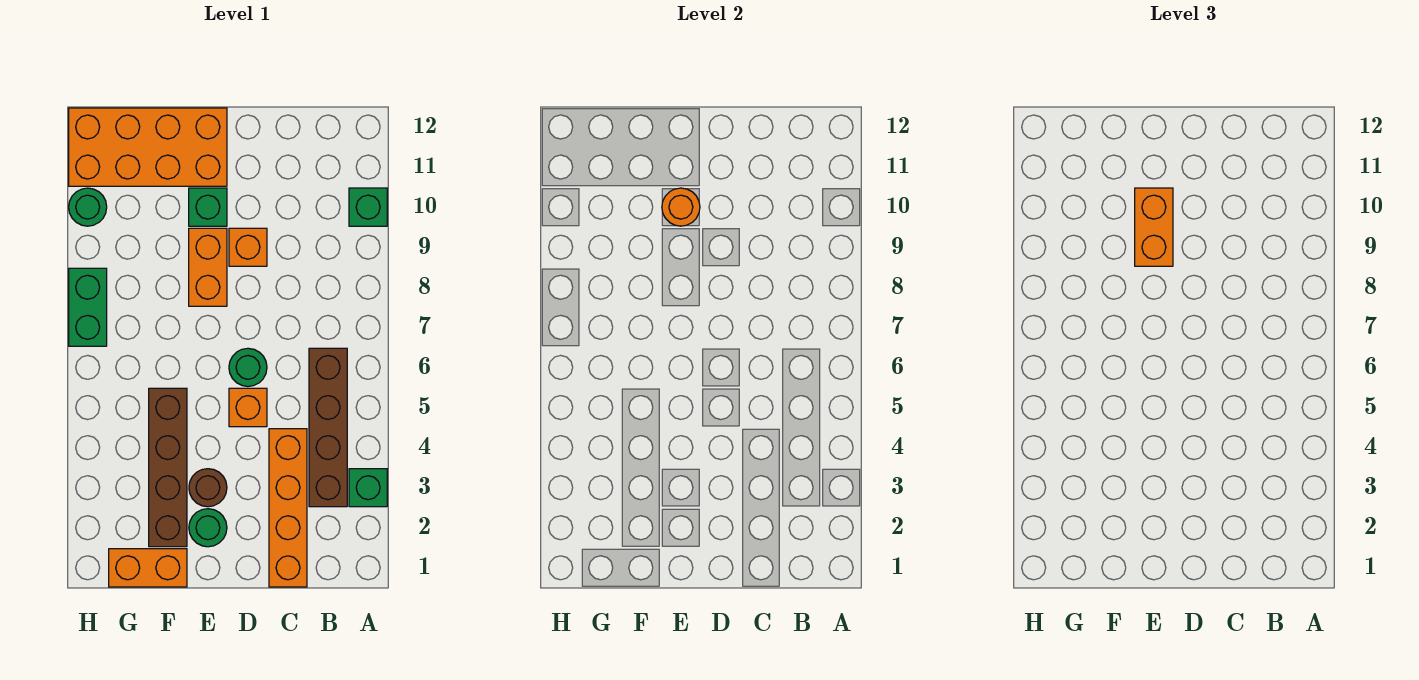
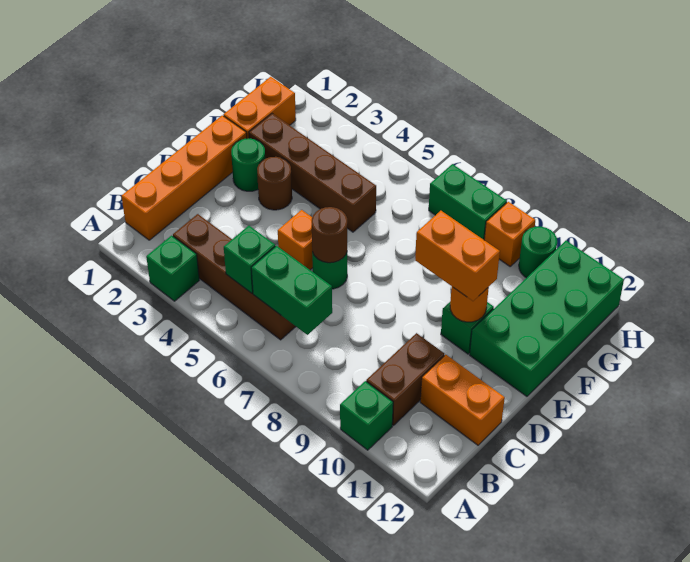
none -> green brick B5 level 2
none -> green brick B6:B7 level 2
none -> brown brick B10:C10 level 1
orange brick C1:C4 level 1 -> orange brick B1:E1 level 1
none -> brown round brick D6 level 2
orange brick D9 level 1 -> orange brick H9 level 1
orange brick E8:E9 level 1 -> orange brick C11:C12 level 1
orange brick E11:H12 level 1 -> green brick E11:H12 level 1

